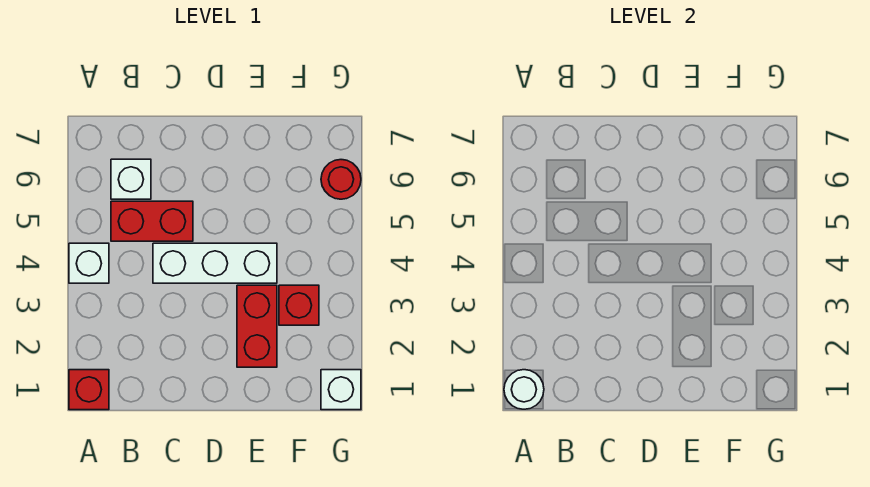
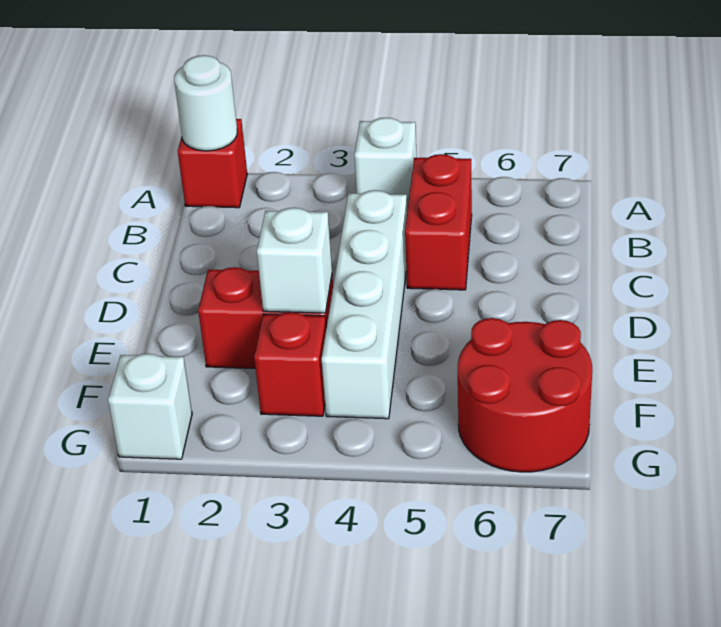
white brick B6 level 1 -> white brick E3 level 2
white brick C4:E4 level 1 -> white brick C4:F4 level 1
red round brick G6 level 1 -> red round brick F6:G7 level 1

